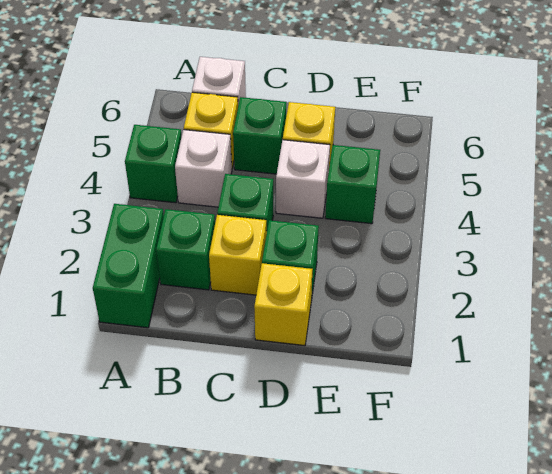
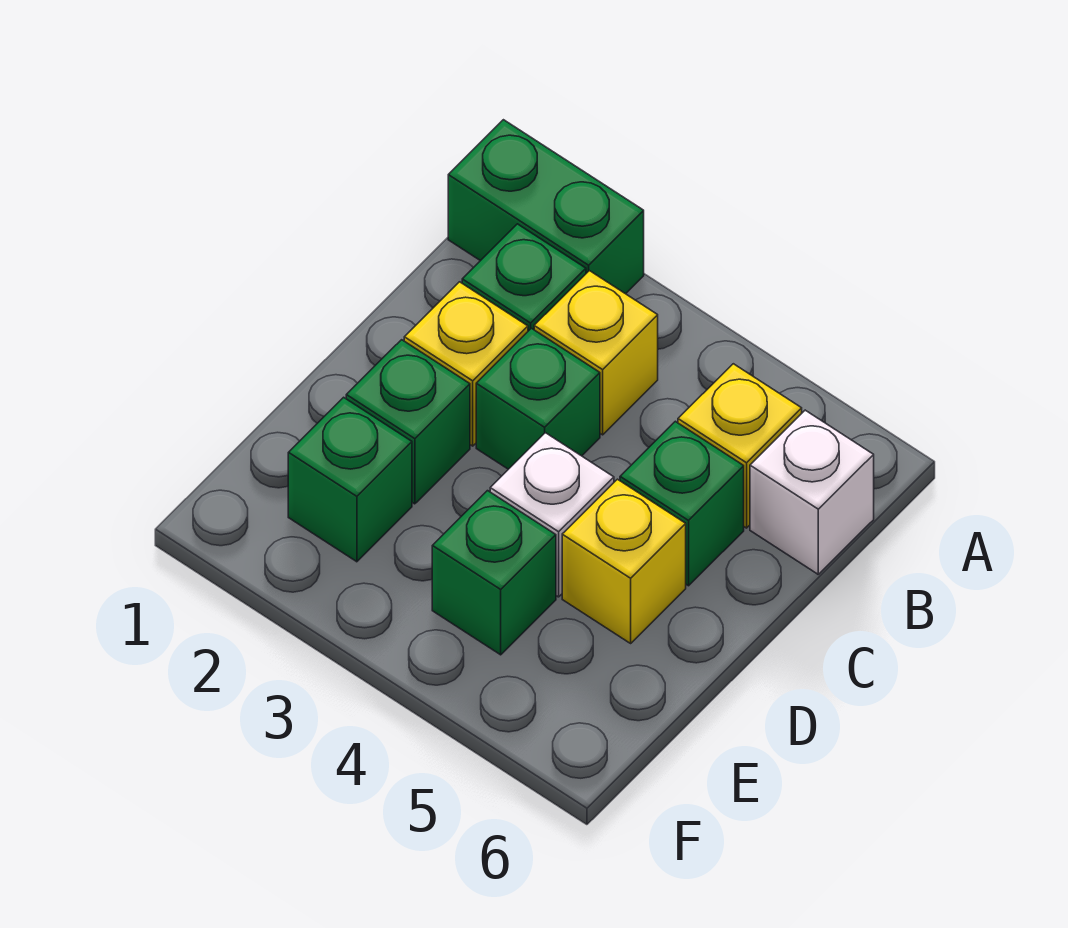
green brick A4 level 1 -> green brick E2 level 1
white brick B4 level 1 -> none
yellow brick D1 level 1 -> yellow brick B3 level 1

